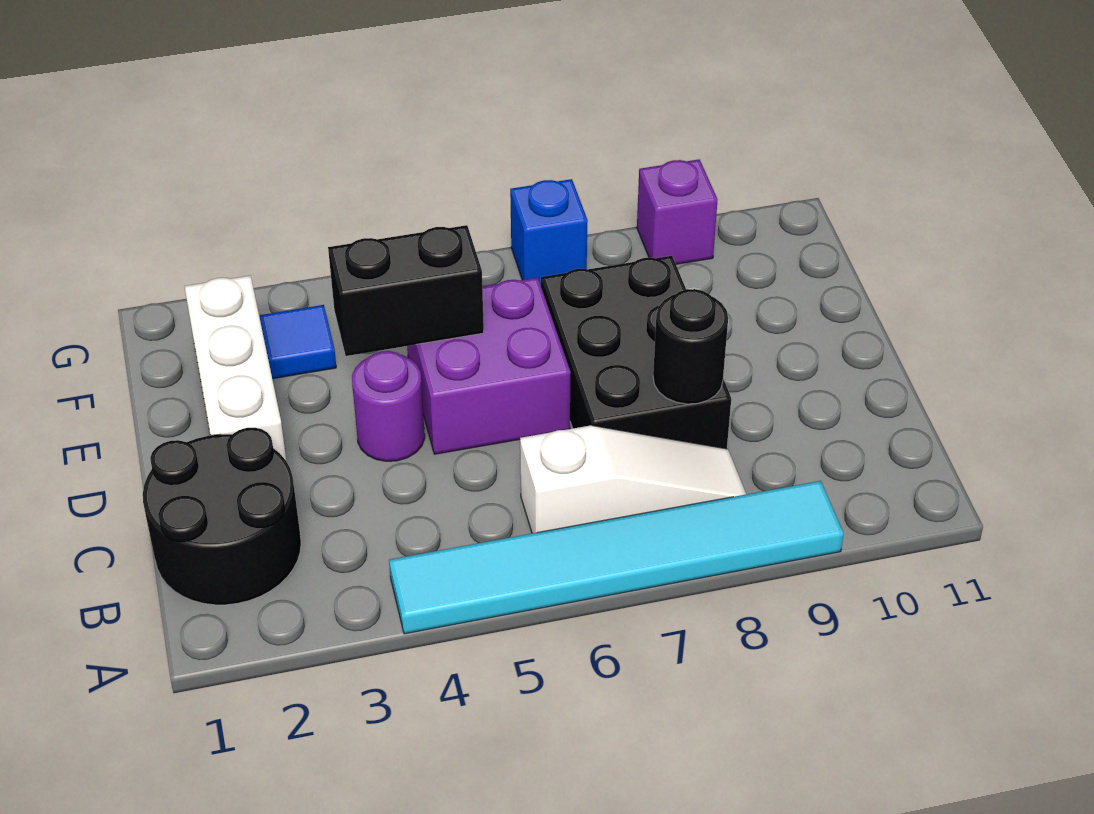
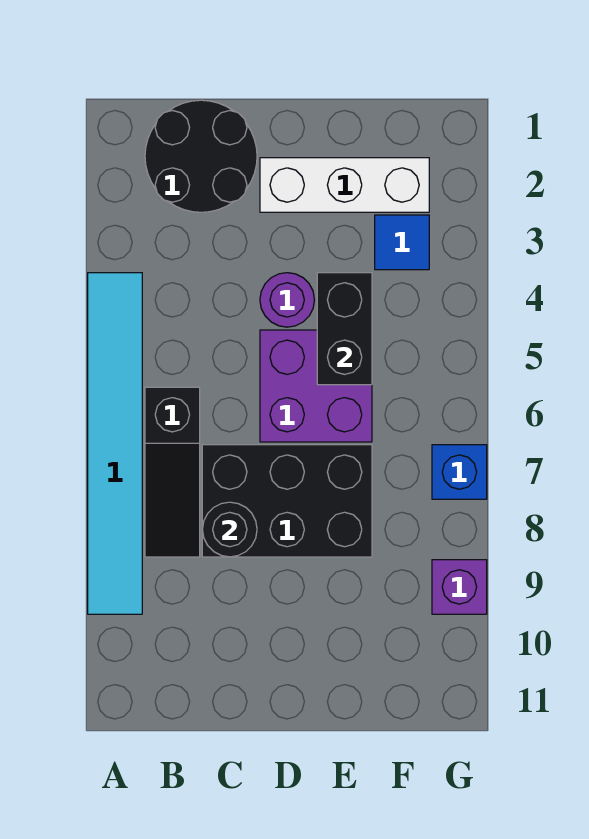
white slope B6:B8 level 1 top 6 -> black slope B6:B8 level 1 top 6

